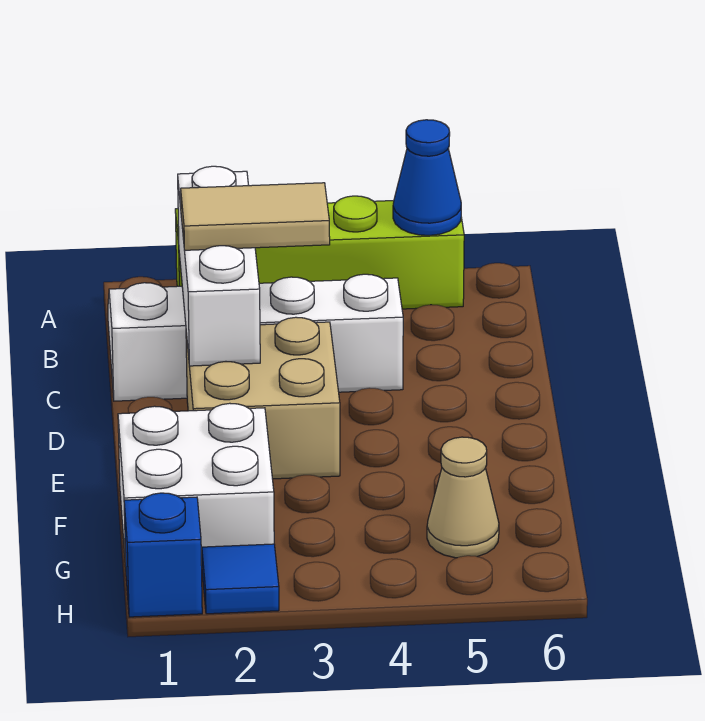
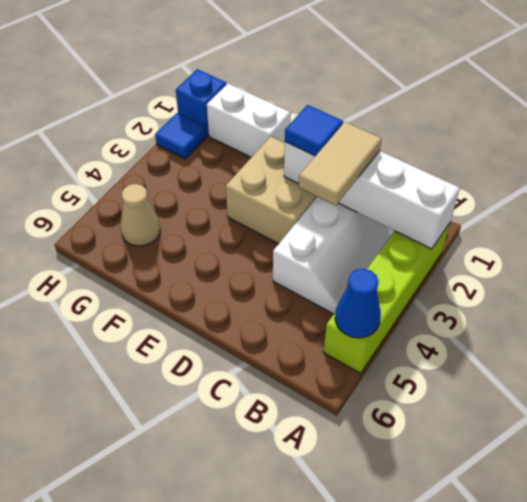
white brick B2:D2 level 2 -> white brick A2:D2 level 2
none -> blue tile D2 level 3
white brick F1:G2 level 1 -> white brick F1:G1 level 1

